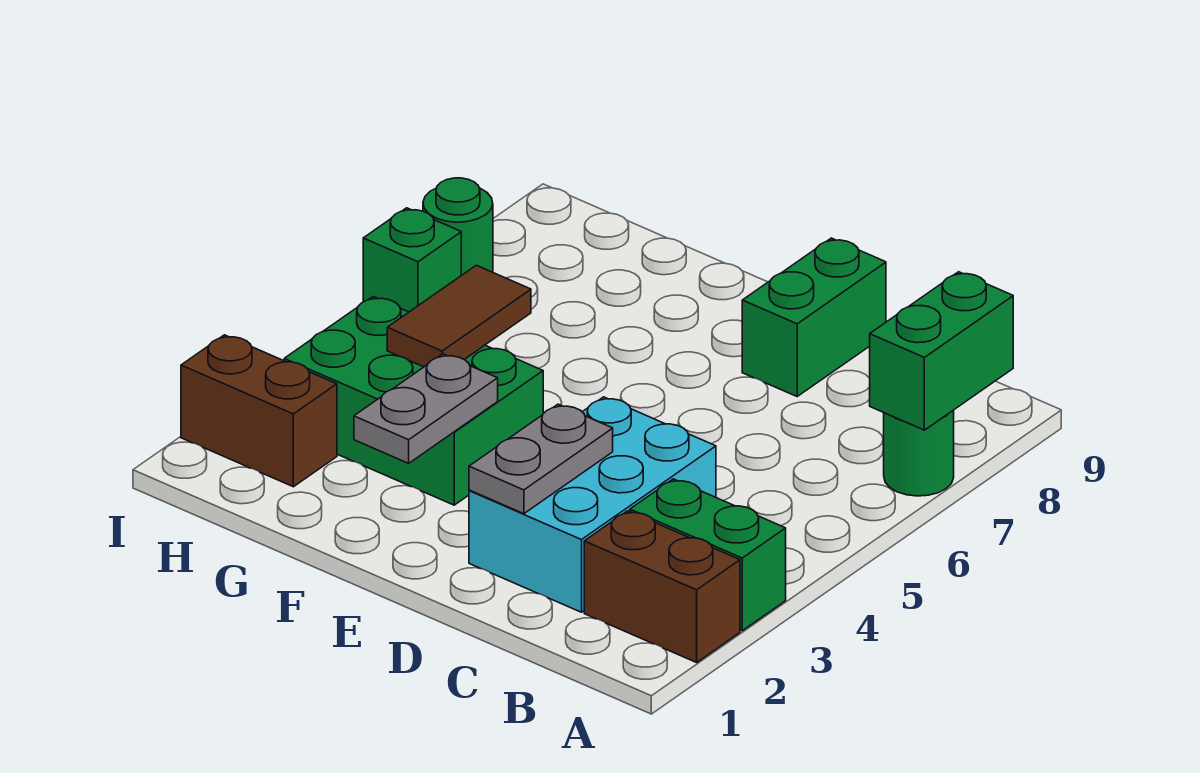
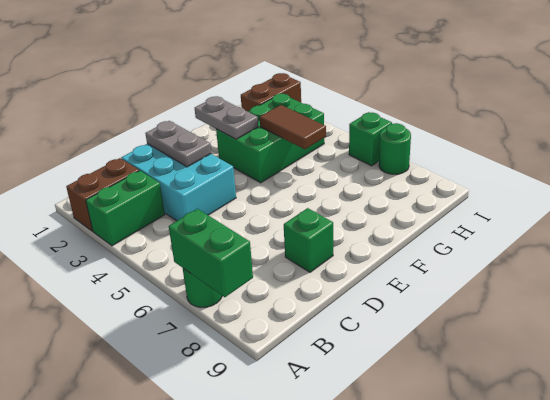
green brick D8:D9 level 1 -> green brick D8 level 1

